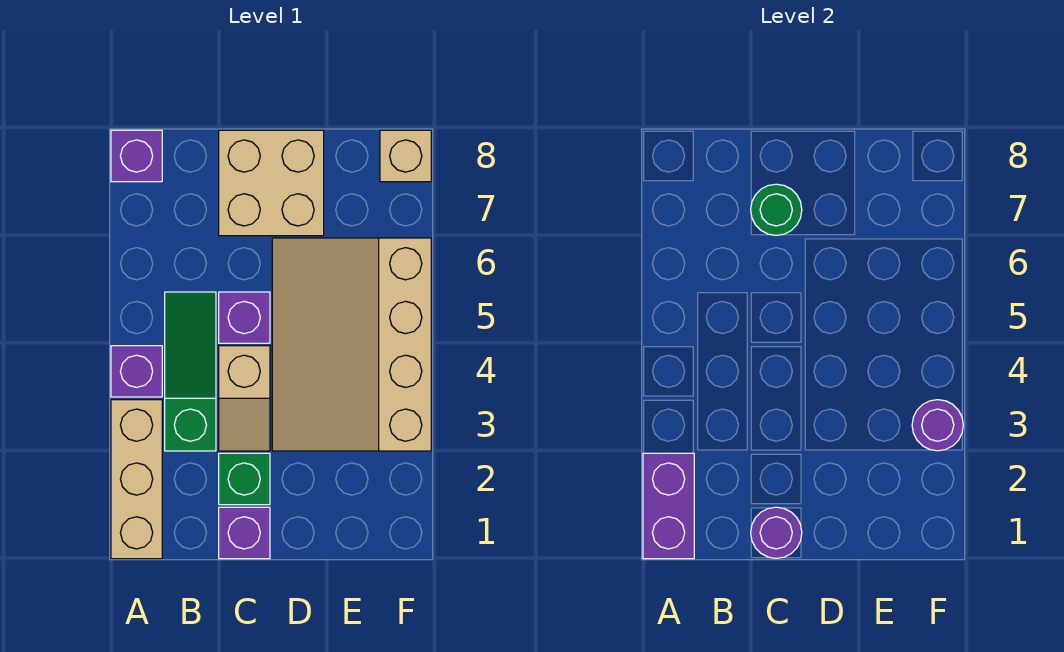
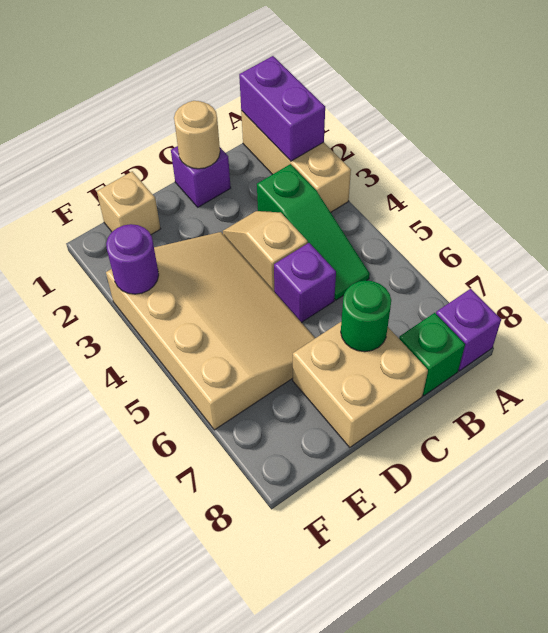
purple brick A4 level 1 -> none
purple round brick C1 level 2 -> tan round brick C1 level 2
green brick C2 level 1 -> green brick B8 level 1
tan brick F8 level 1 -> tan brick E1 level 1

